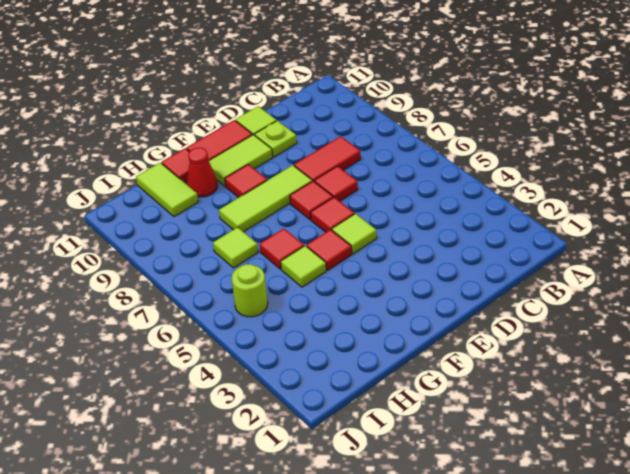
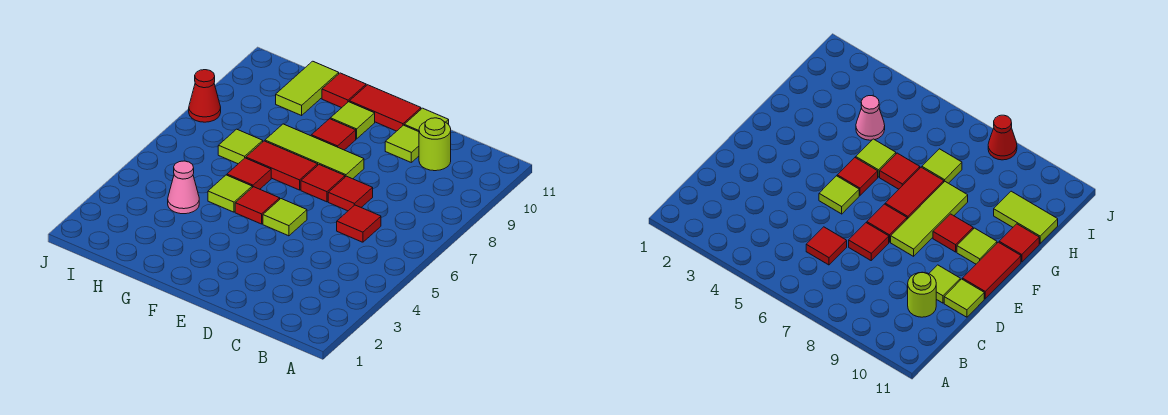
red tile C8:D8 level 1 -> red tile F7:G7 level 1
lime plate D10 level 1 -> lime tile D10 level 1
red tile E6 level 1 -> red tile C6 level 1
lime tile E10:F10 level 1 -> lime tile F10 level 1
red cone G10 level 1 -> red cone J8 level 1
none -> pink cone H4 level 1
lime round brick I5 level 1 -> lime round brick C10 level 1

